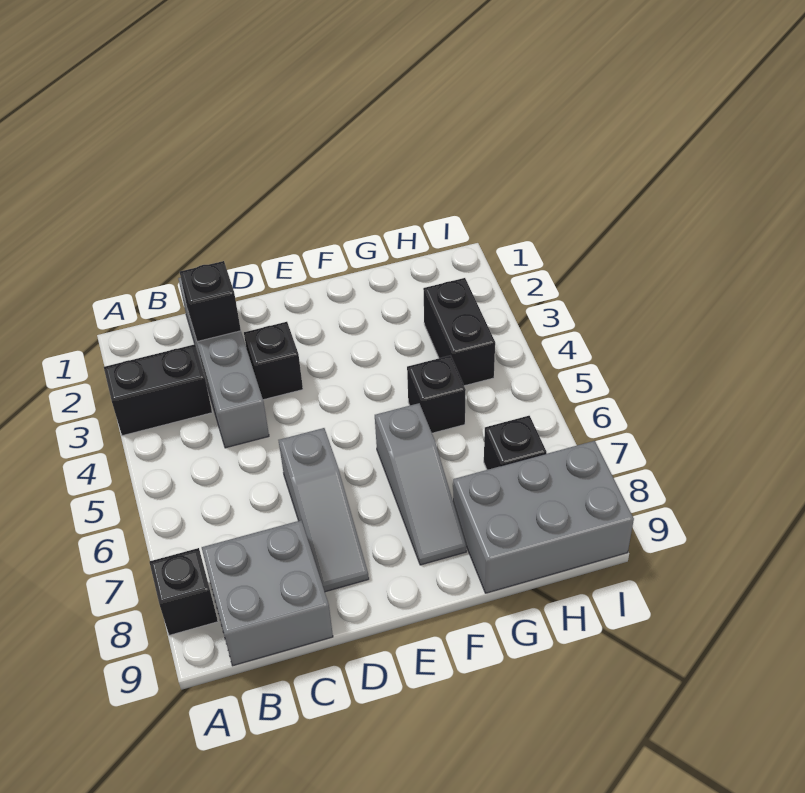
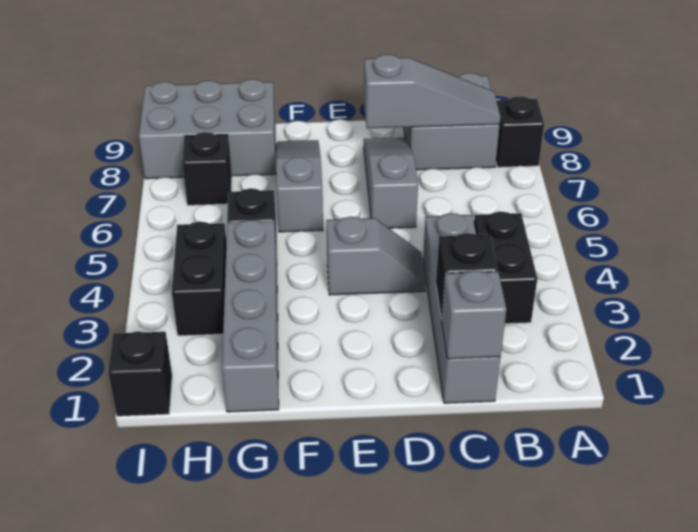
black brick A3:B3 level 1 -> black brick B3:B4 level 1
none -> grey slope B8:D8 level 2 top D
none -> grey brick C1 level 2
black brick D3 level 1 -> black brick I1 level 1
none -> grey slope D4:E4 level 1 top E
none -> grey brick G1:G4 level 1

